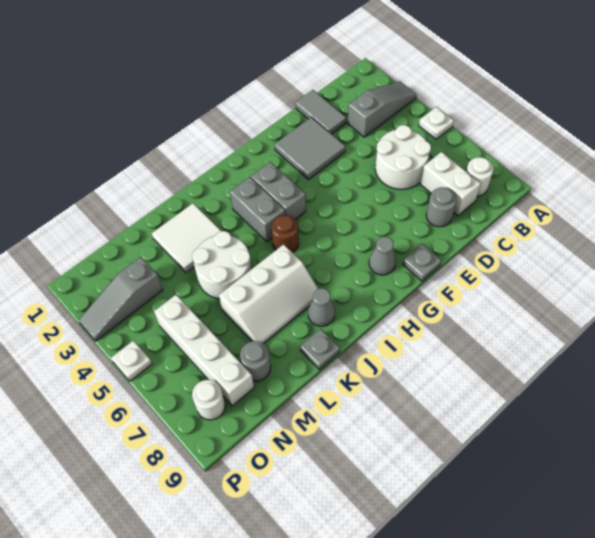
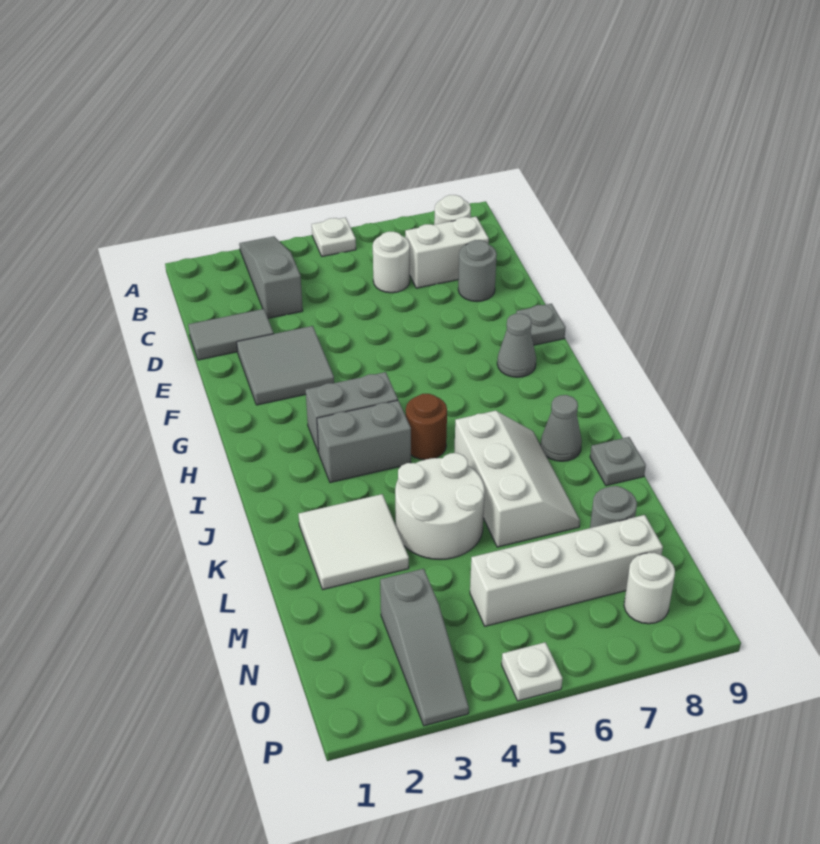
white round brick C5:D6 level 1 -> white round brick C6 level 1

